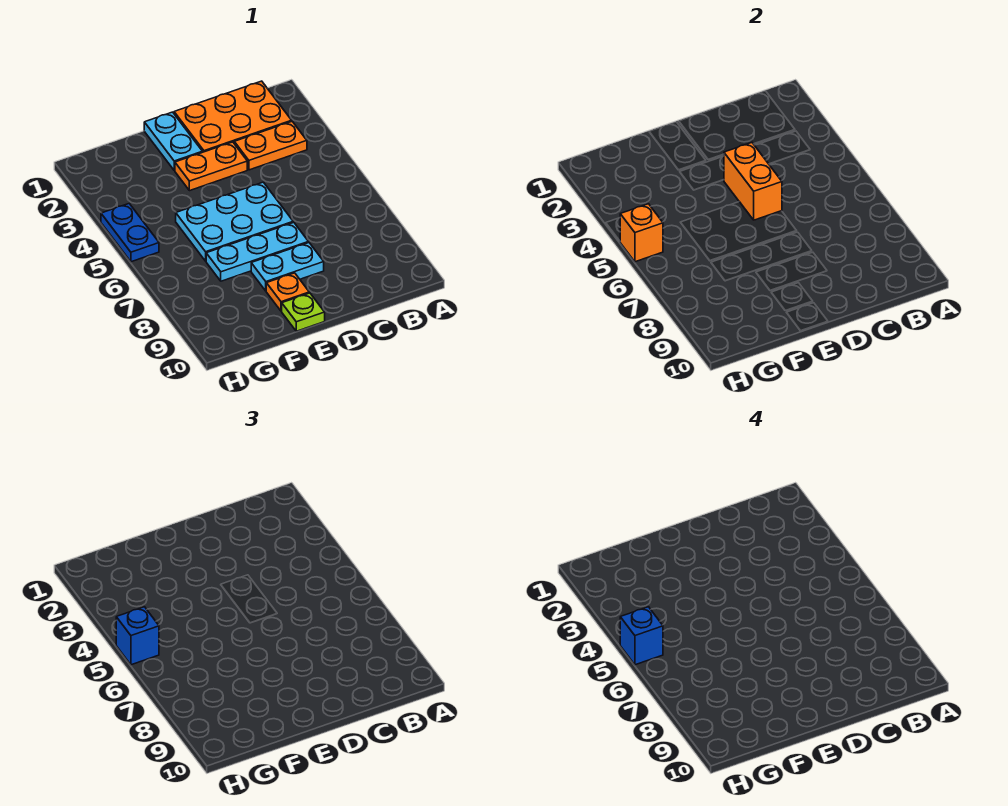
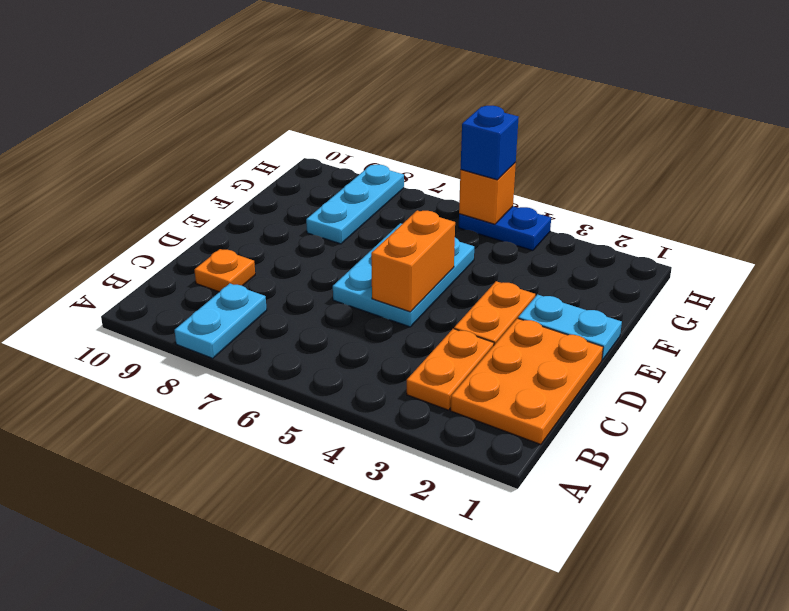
orange brick D4:D5 level 2 -> orange brick D5:E5 level 2
cyan plate D7:F7 level 1 -> cyan plate F8:H8 level 1
cyan plate D8:E8 level 1 -> cyan plate A8:B8 level 1
orange plate E9 level 1 -> orange plate C9 level 1
lime plate E10 level 1 -> none
blue brick H5 level 4 -> none

